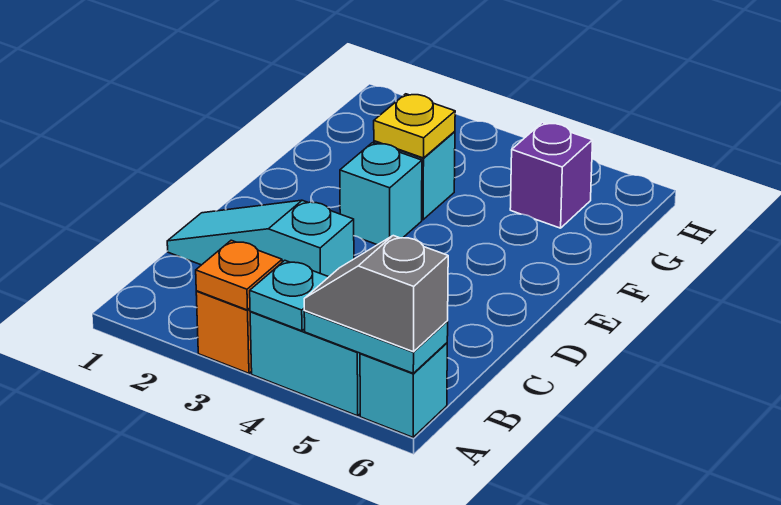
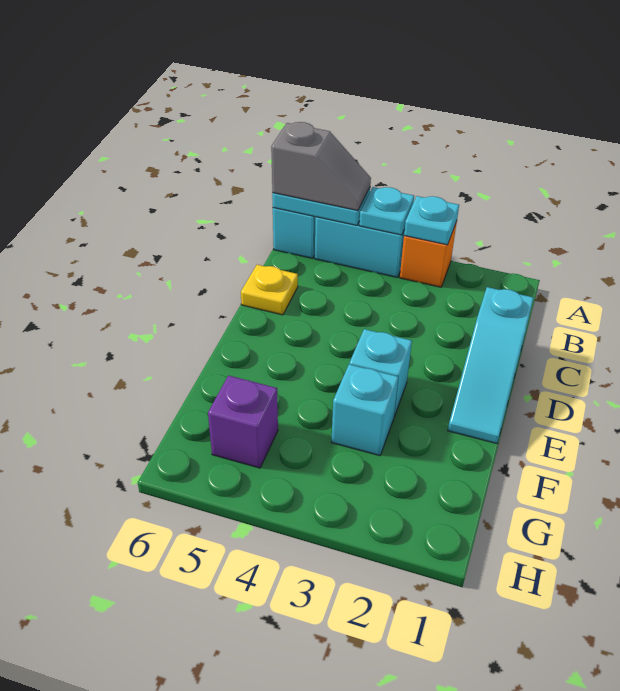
orange plate A3 level 2 -> cyan plate A3 level 2
cyan slope C1:C3 level 1 top 3 -> cyan slope C1:E1 level 1 top C
yellow plate F3 level 2 -> yellow plate C6 level 1

